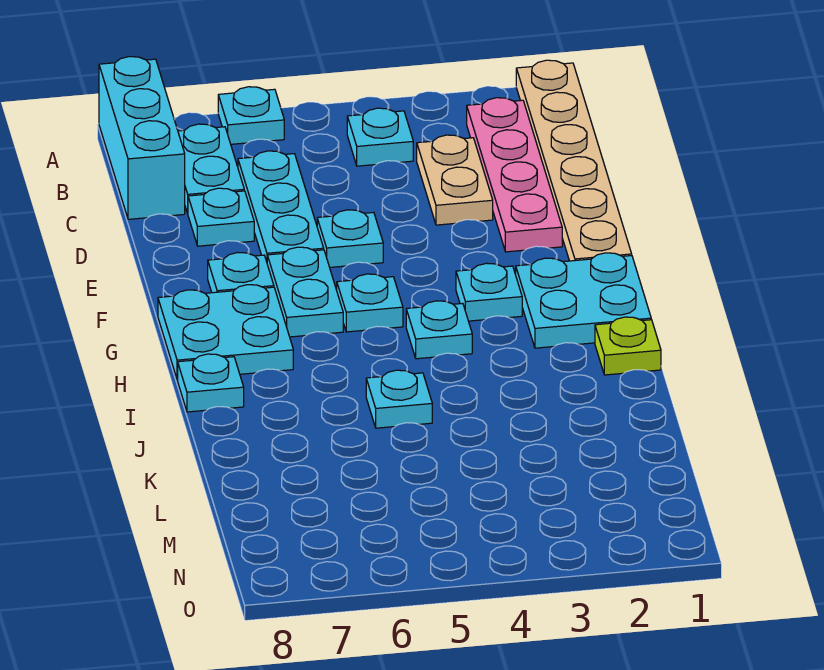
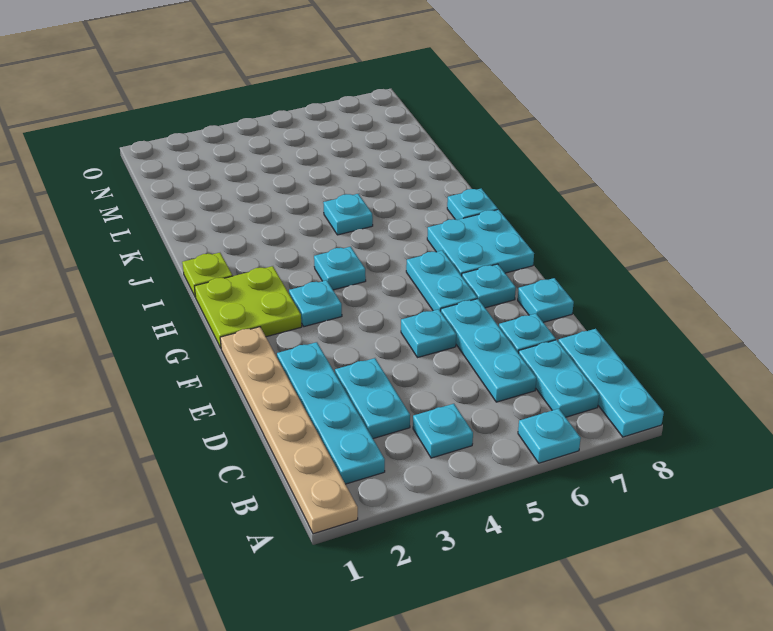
cyan brick A8:C8 level 1 -> cyan plate A8:C8 level 1
pink plate B2:E2 level 1 -> cyan plate B2:E2 level 1
tan plate C3:D3 level 1 -> cyan plate C3:D3 level 1
cyan plate G1:H2 level 1 -> lime plate G1:H2 level 1
cyan plate G5 level 1 -> cyan plate E8 level 1

